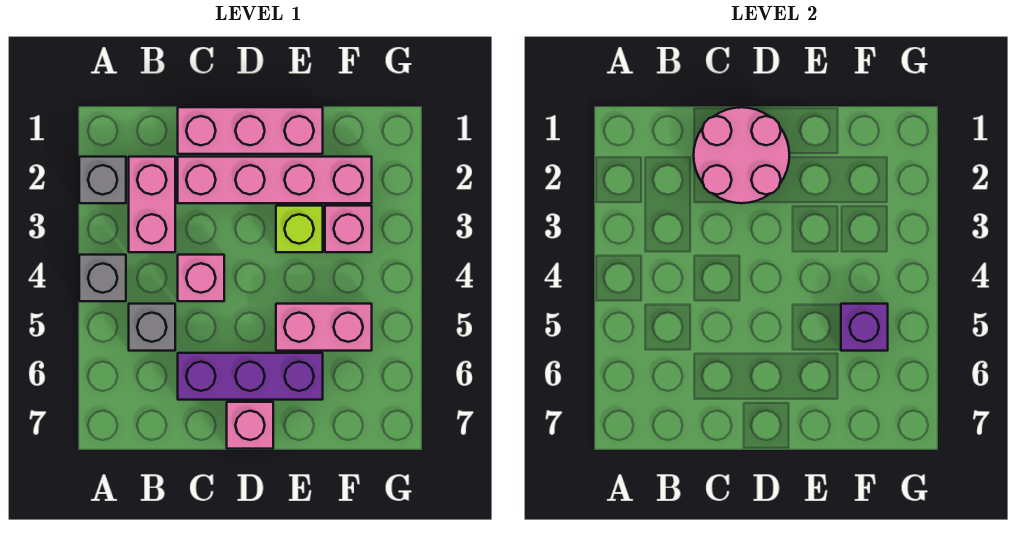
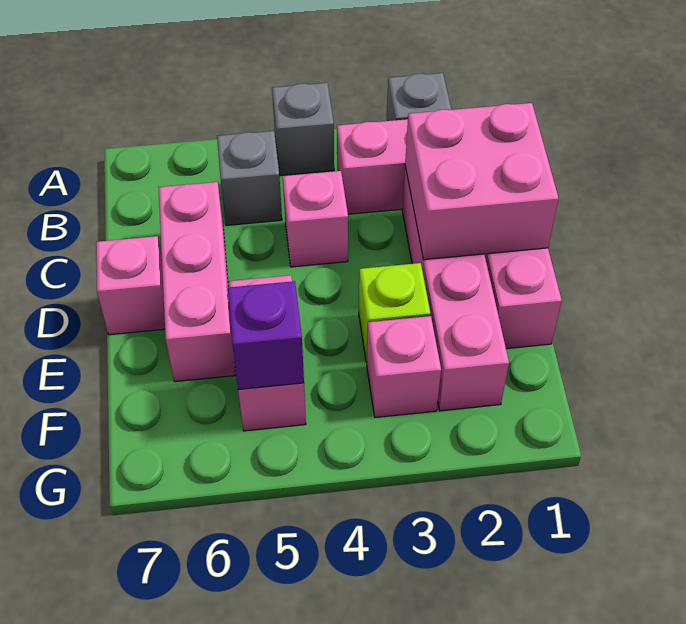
pink round brick C1:D2 level 2 -> pink brick C1:D2 level 2
purple brick C6:E6 level 1 -> pink brick C6:E6 level 1

